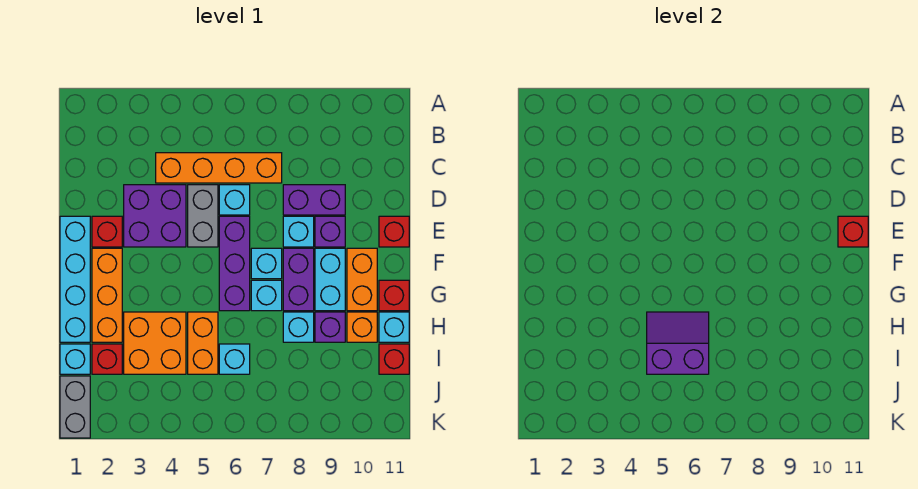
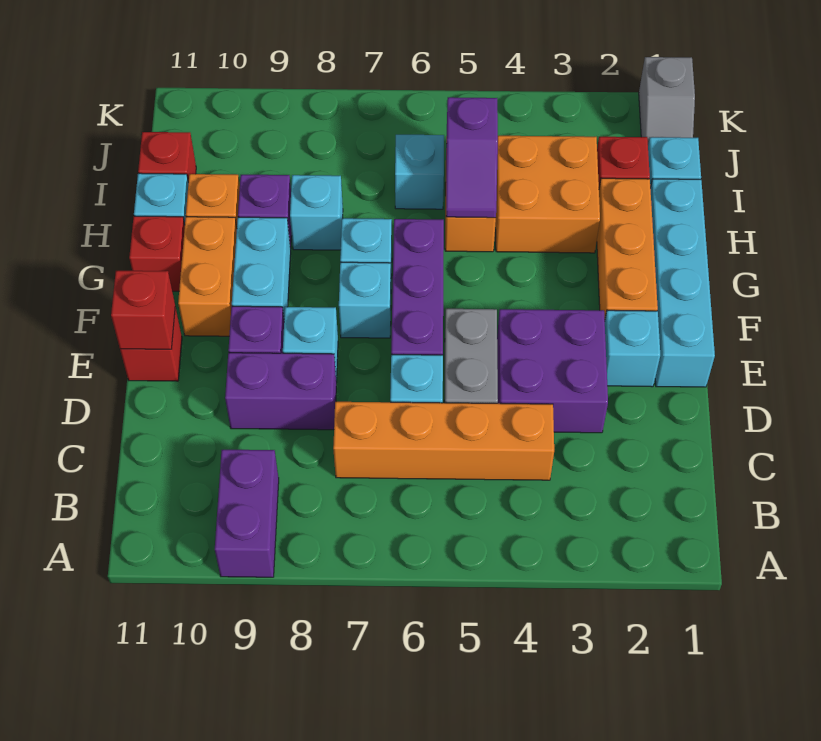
red brick E2 level 1 -> cyan brick E2 level 1
purple brick F8:G8 level 1 -> purple brick A9:B9 level 1
purple slope H5:I6 level 2 top I -> purple slope H5:I5 level 2 top I
grey brick J1:K1 level 1 -> grey slope J1:K1 level 1 top K

